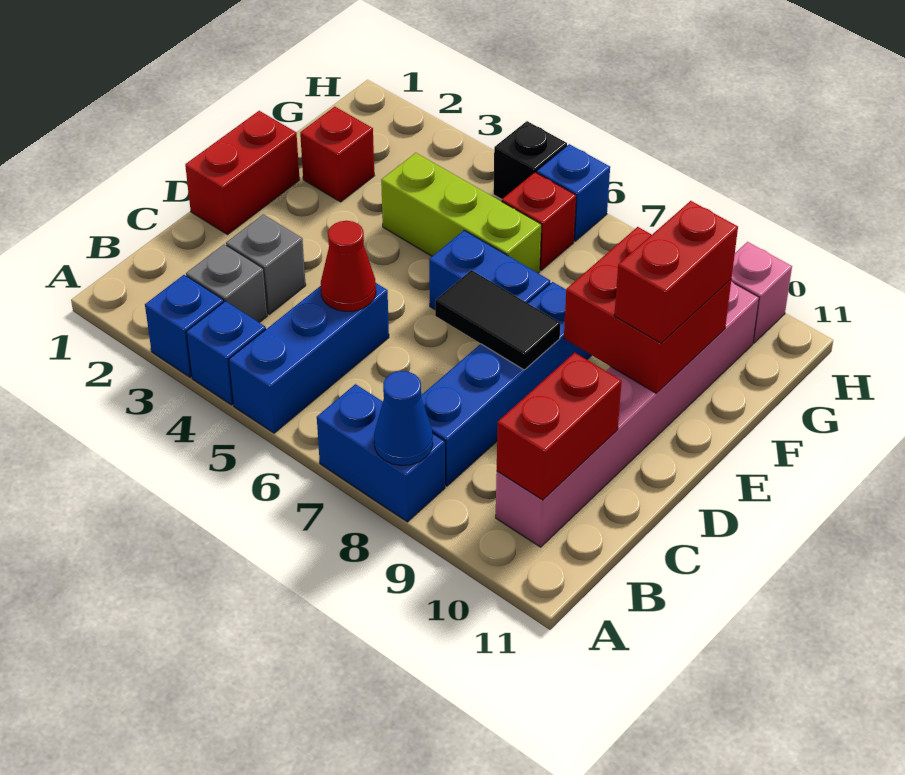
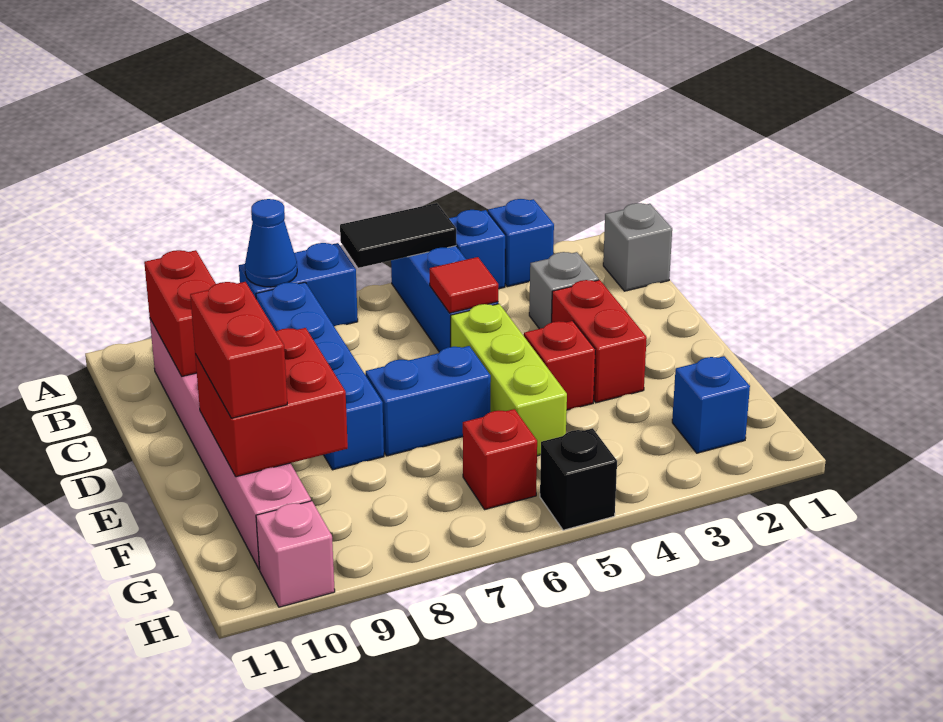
grey brick B3 level 1 -> grey brick B1 level 1
red cone C5 level 2 -> red tile C5 level 2
red brick D1:E1 level 1 -> red brick D3:E3 level 1
black tile D7:D8 level 2 -> black tile A5:A6 level 2
red brick F2 level 1 -> red brick E4 level 1
lime brick F4:F6 level 1 -> lime brick D5:F5 level 1
blue brick H6 level 1 -> blue brick G2 level 1

